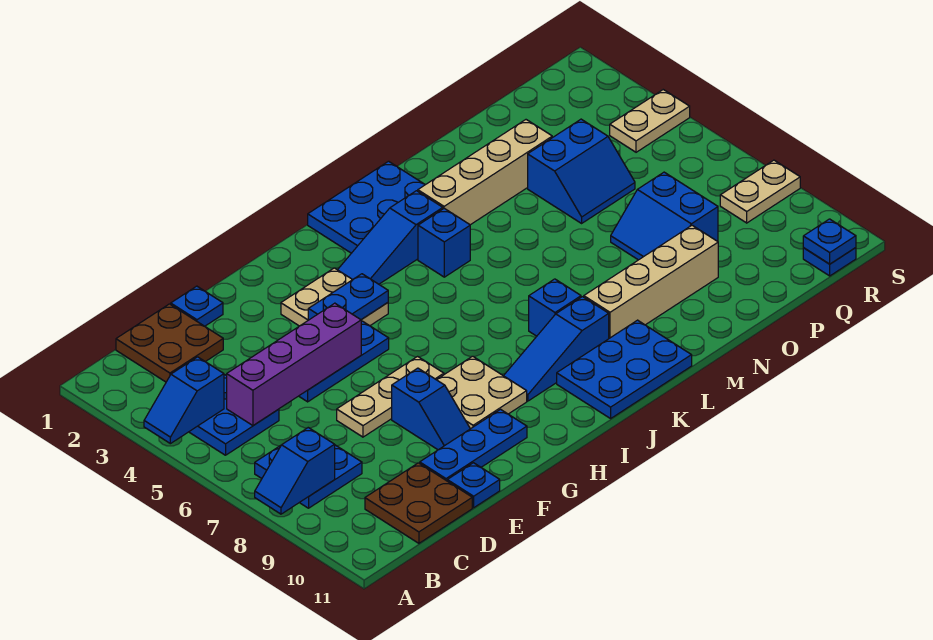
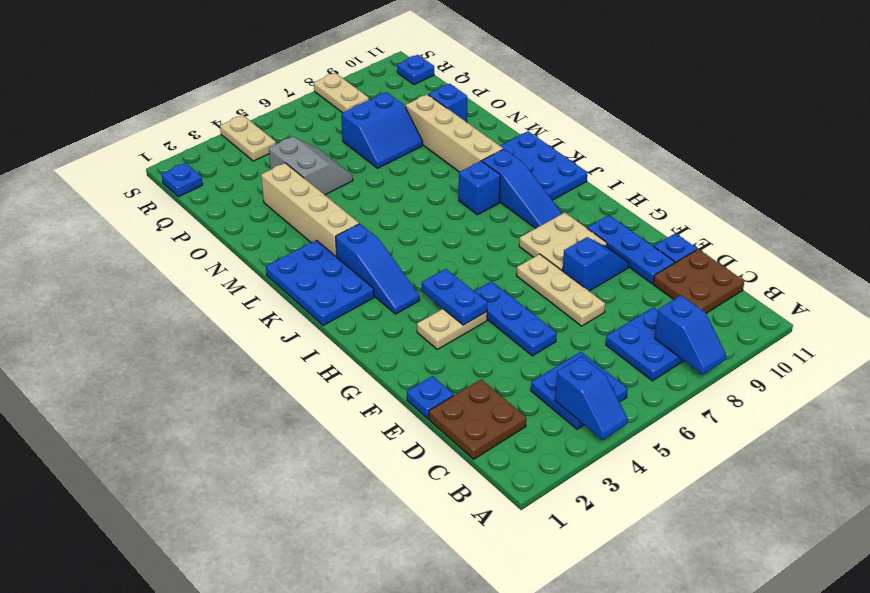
purple brick C5:F5 level 2 -> none
tan plate G3:H4 level 1 -> tan plate G3:G4 level 1
blue brick K4 level 1 -> blue brick O10 level 1
blue slope O4:P5 level 1 top 4 -> grey slope O4:P5 level 1 top 4
blue plate R11 level 2 -> blue plate R1 level 1

